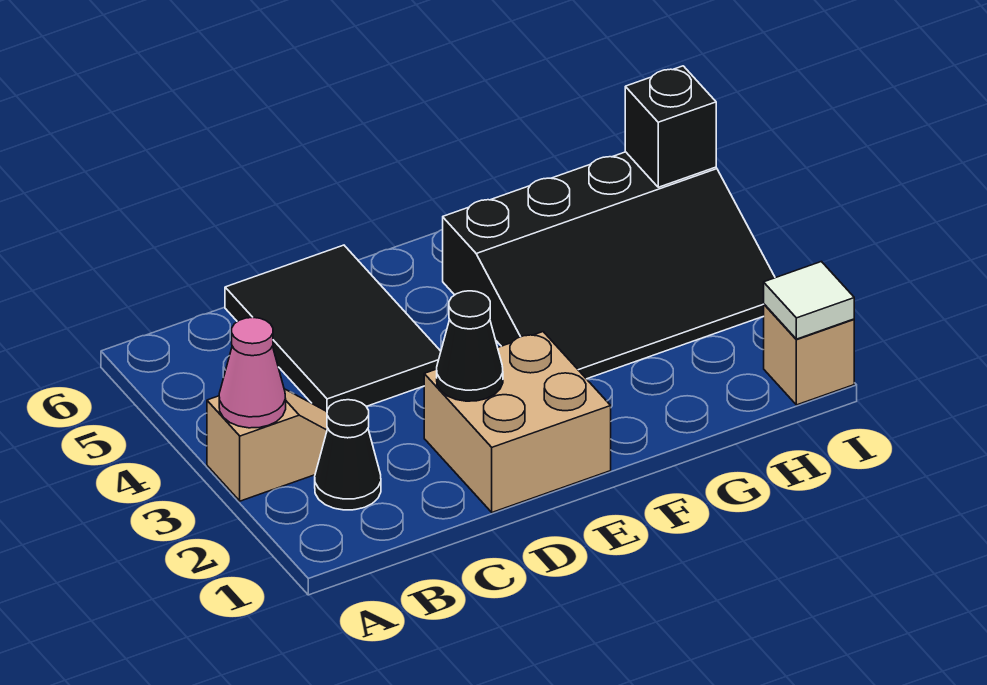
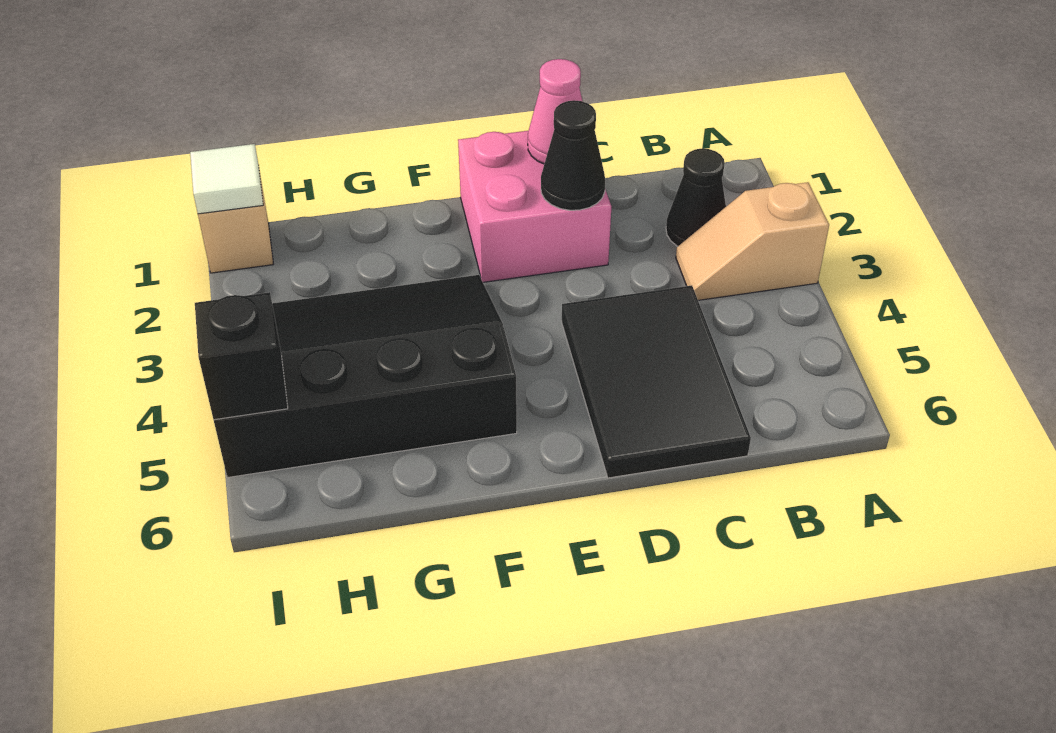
pink cone A3 level 2 -> pink cone D1 level 2
tan brick D1:E2 level 1 -> pink brick D1:E2 level 1

